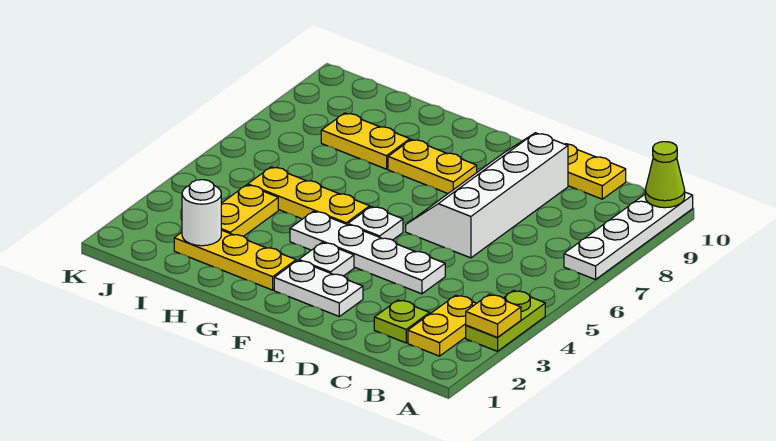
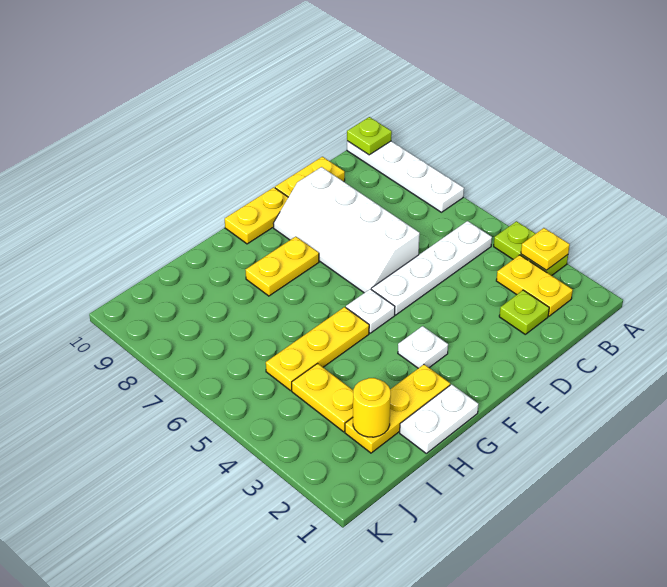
lime cone A10 level 2 -> lime plate A10 level 2
white plate D4:G4 level 1 -> white plate B5:E5 level 1
white plate E2:F2 level 1 -> white plate G1:H1 level 1
yellow plate H8:I8 level 1 -> yellow plate E10:F10 level 1
white round brick I2 level 2 -> yellow round brick I2 level 2

